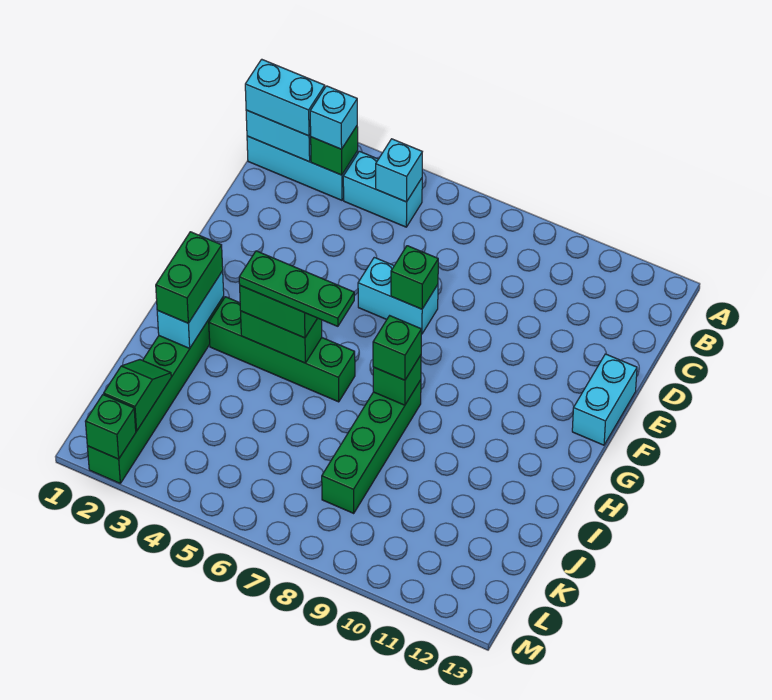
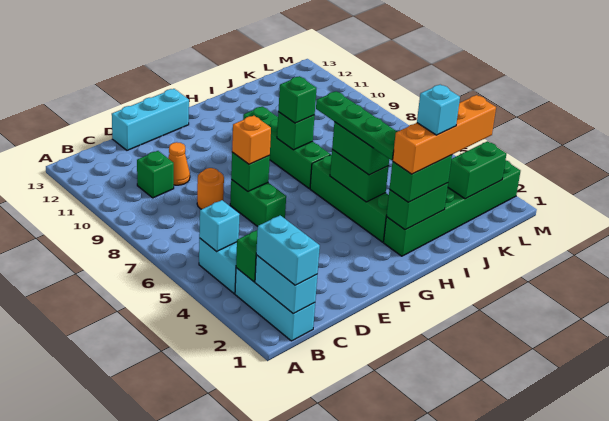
cyan brick B3 level 3 -> cyan brick I2 level 5
none -> orange round brick D8 level 1
none -> orange cone D10 level 1
cyan brick E6:E7 level 1 -> green brick E6:E7 level 1
none -> orange brick E7 level 3
cyan brick E13:F13 level 1 -> cyan brick D13:F13 level 1
cyan brick H2:I2 level 2 -> green brick H2:I2 level 2
none -> orange brick H2:K2 level 4
green plate H4:H6 level 4 -> green plate H3:H6 level 4
green brick H8:K8 level 1 -> green brick H7:H10 level 1
green slope K2:L2 level 2 top L -> green brick K2:L2 level 2
green brick M2 level 2 -> green brick C10 level 1

